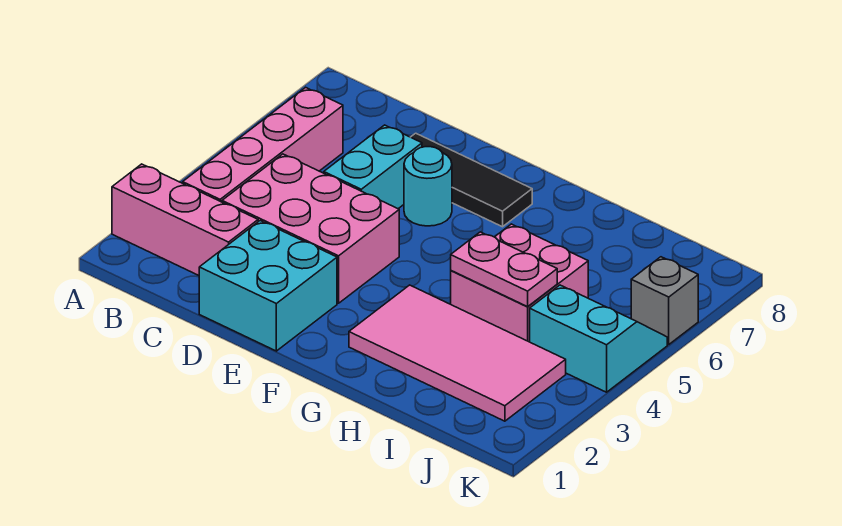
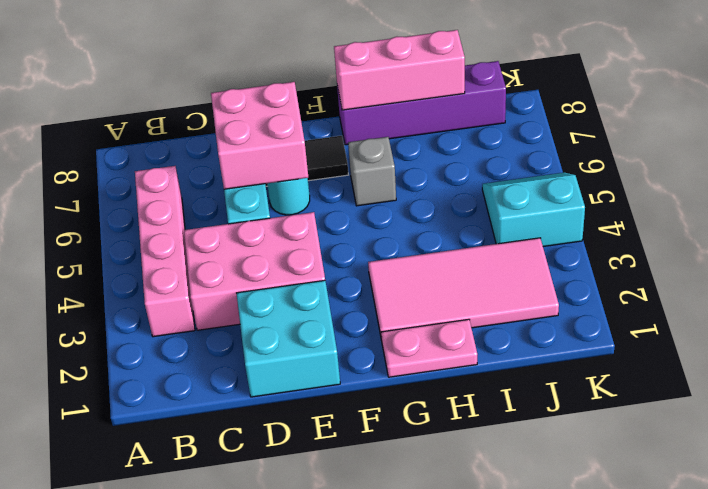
pink brick A2:C2 level 1 -> pink brick G8:I8 level 2
none -> purple brick G8:J8 level 1
pink brick H4:I5 level 1 -> pink brick D6:E7 level 2
pink plate H4:I4 level 2 -> pink plate G1:H1 level 1
grey brick K6 level 1 -> grey brick G6 level 1

